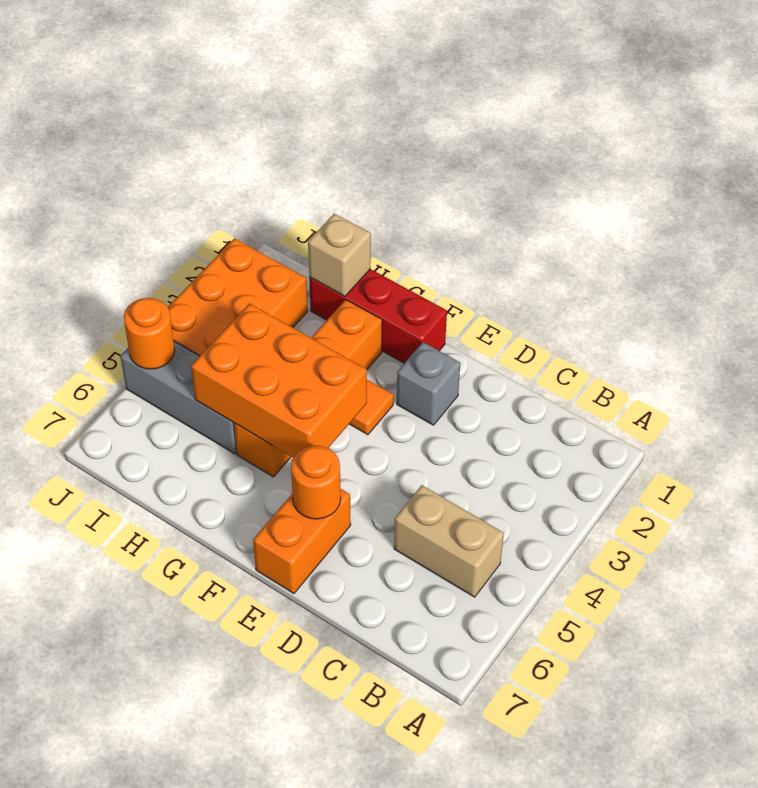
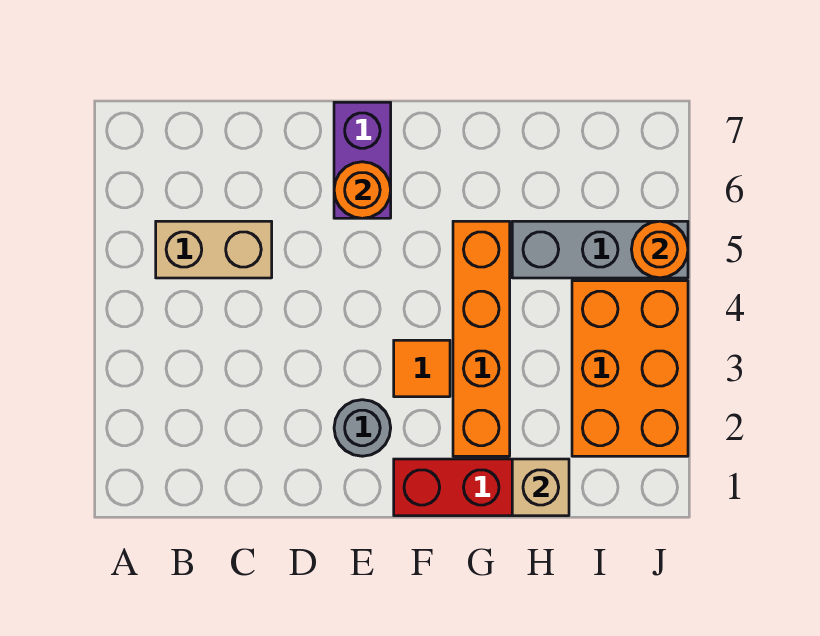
grey brick E2 level 1 -> grey round brick E2 level 1
orange brick E6:E7 level 1 -> purple brick E6:E7 level 1
orange brick F4:H5 level 2 -> none

